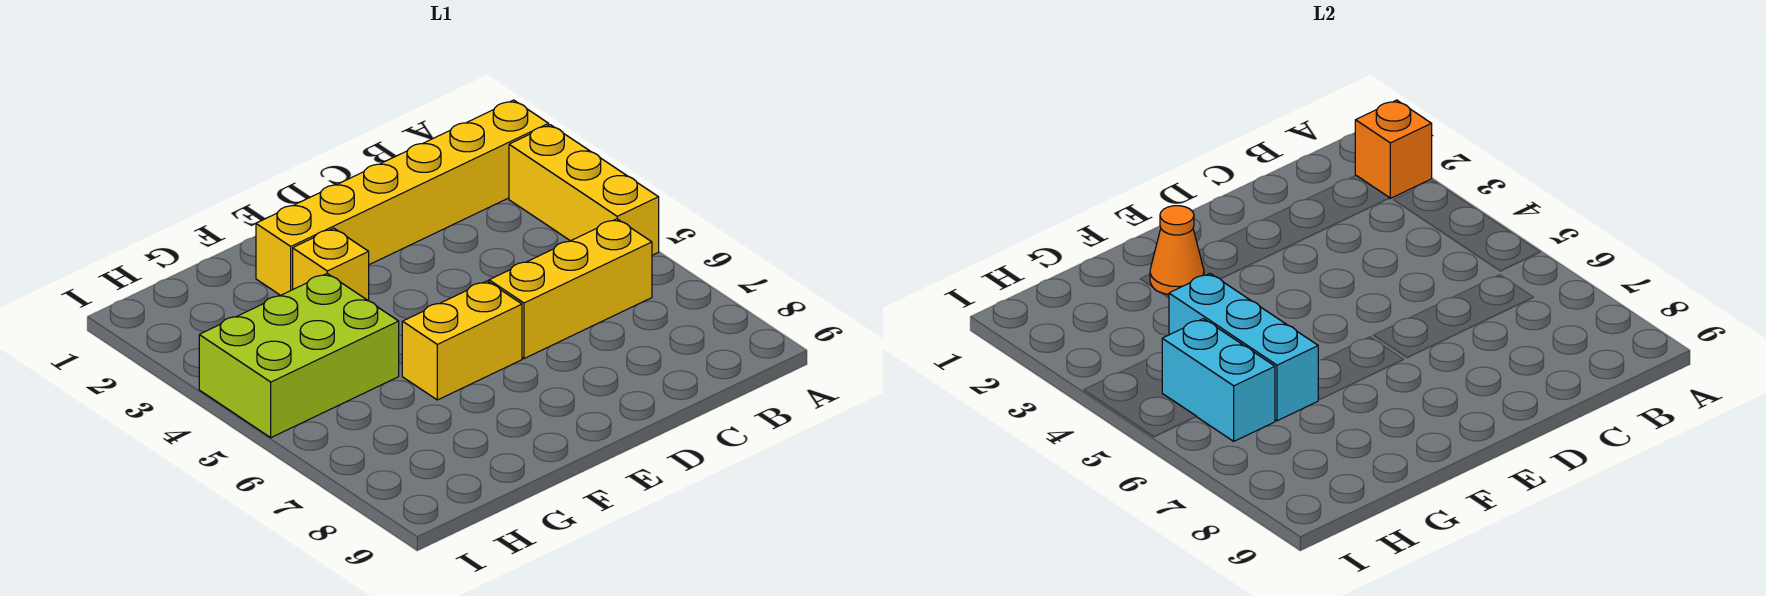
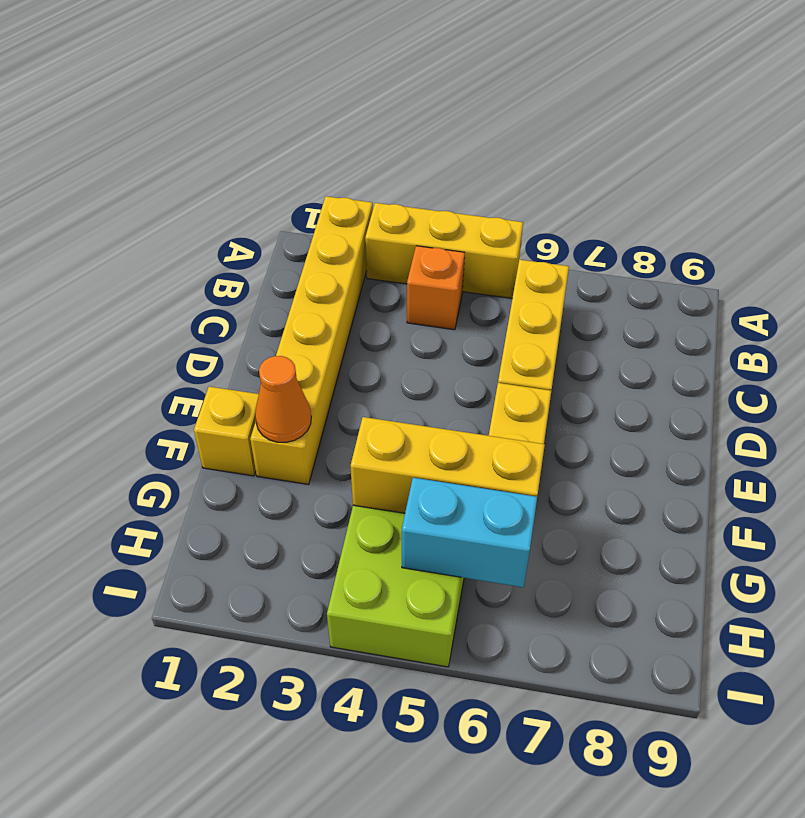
orange brick A2 level 2 -> orange brick B4 level 1
yellow brick F3 level 1 -> yellow brick F1 level 1
cyan brick G4:G6 level 2 -> yellow brick G4:G6 level 2

